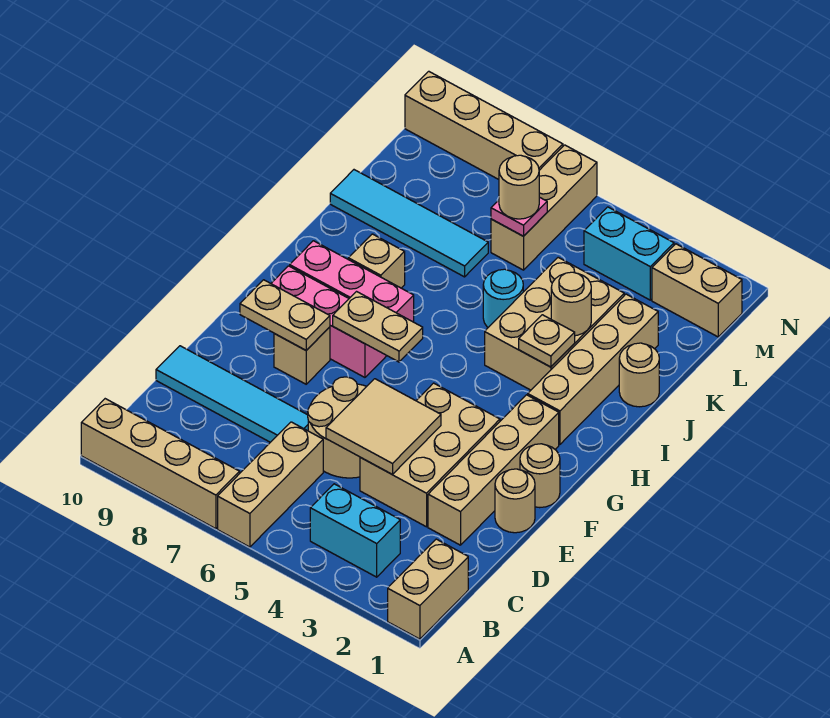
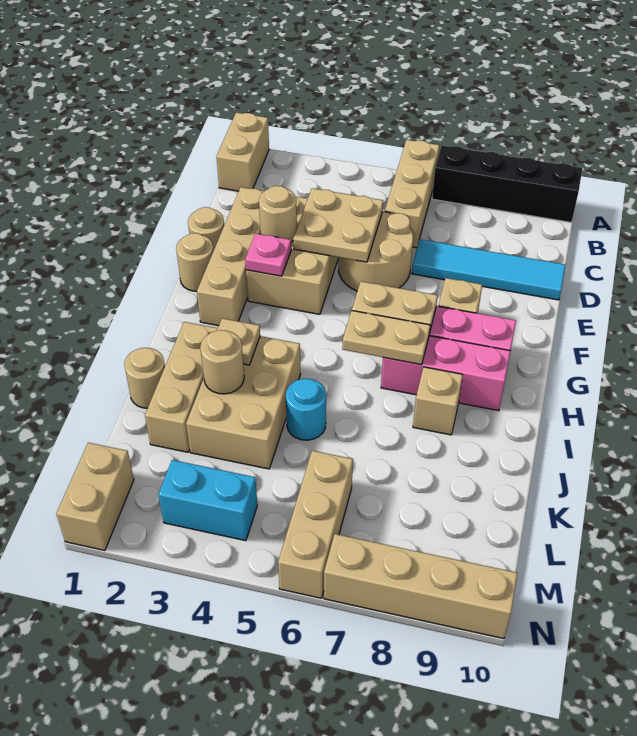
tan brick A7:A10 level 1 -> black brick A7:A10 level 1
cyan brick B3:B4 level 1 -> none
tan tile D4:E5 level 2 -> tan plate D4:E5 level 2
tan plate F8:F9 level 2 -> tan plate H6:H7 level 2
tan brick H2:K2 level 1 -> tan brick I2:K2 level 1
cyan tile K7:K10 level 1 -> none
pink plate L6 level 2 -> pink plate F3 level 2
tan round brick L6 level 3 -> tan round brick E3 level 2
tan brick M1:M2 level 1 -> tan brick M1:N1 level 1

